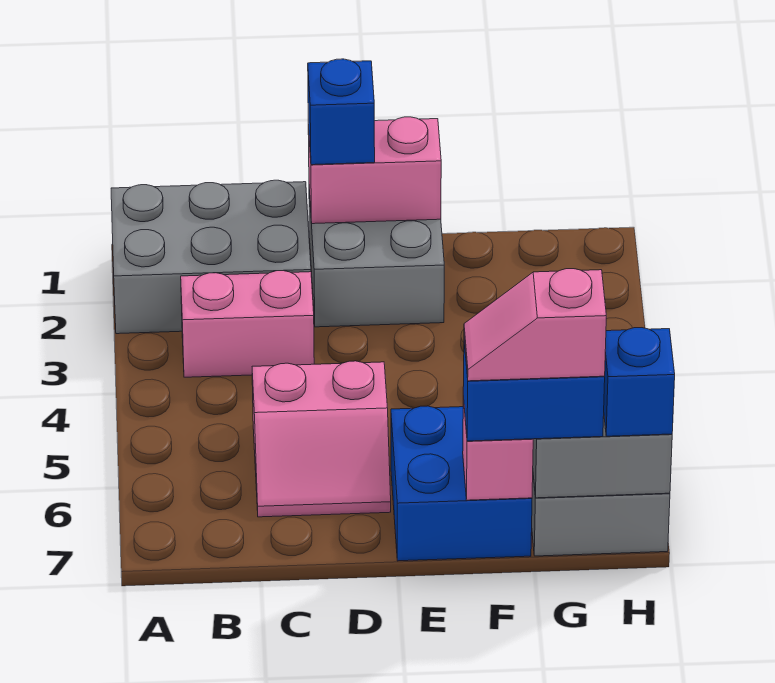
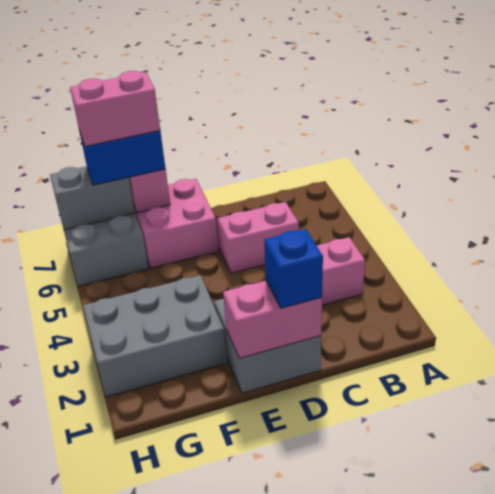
grey brick A1:C2 level 1 -> grey brick F2:H3 level 1
blue brick E6:F7 level 1 -> pink brick E6:F7 level 1
pink slope F7:G7 level 4 top G -> pink brick F7:G7 level 4
blue brick H7 level 3 -> none

